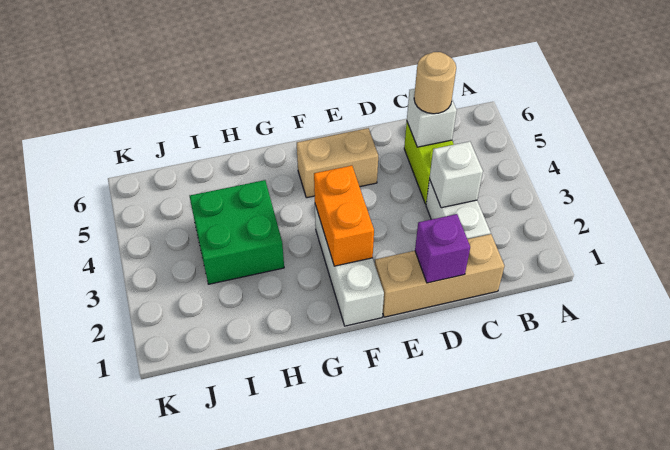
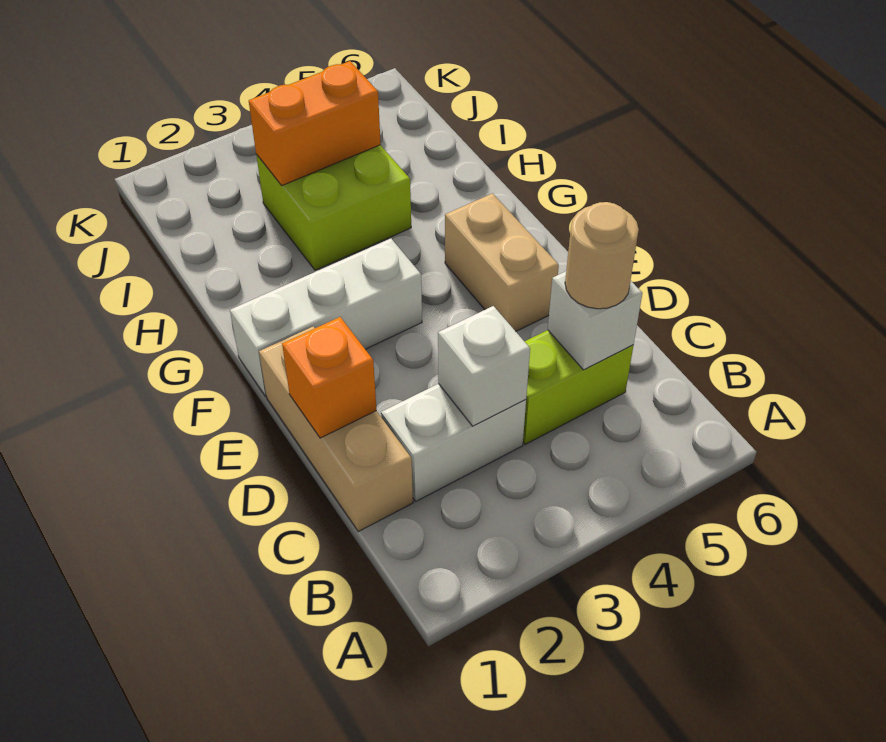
purple brick D1 level 2 -> orange brick D1 level 2
orange brick F2:F3 level 2 -> orange brick I3:I4 level 2
green brick H3:I4 level 1 -> lime brick H3:I4 level 1

